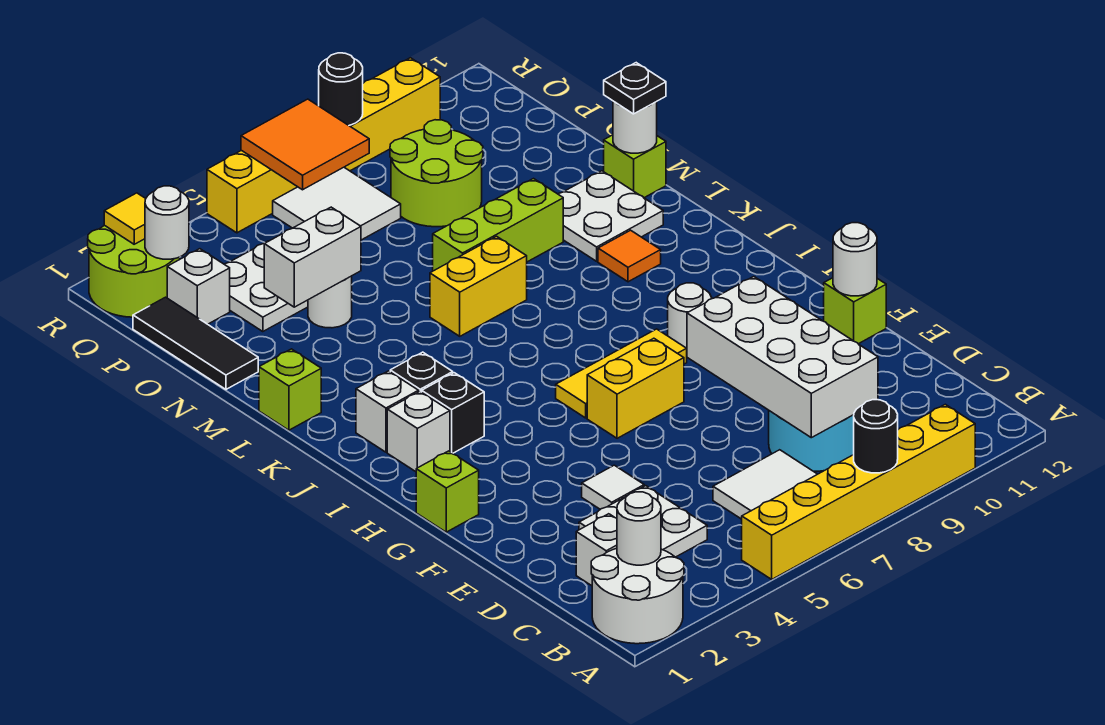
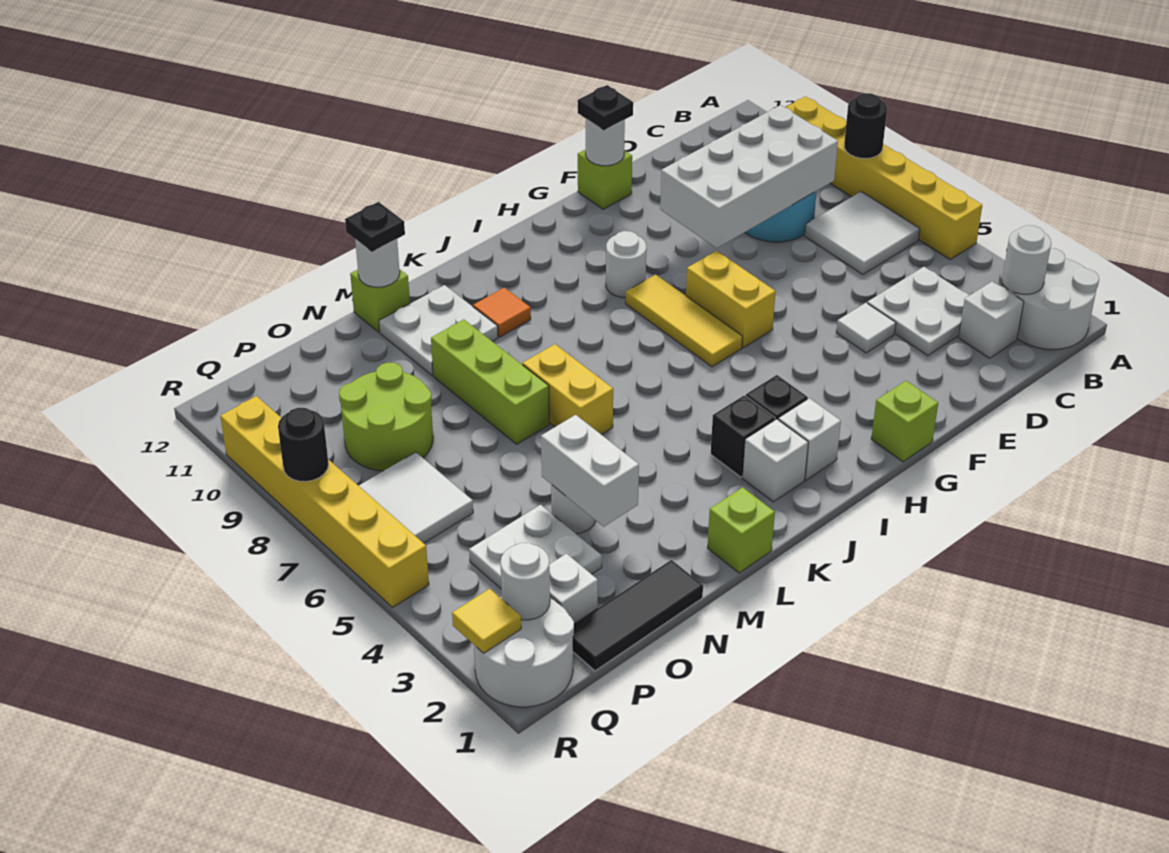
none -> black plate F12 level 3
lime round brick Q1:R2 level 1 -> white round brick Q1:R2 level 1
orange tile Q6:R7 level 2 -> none

